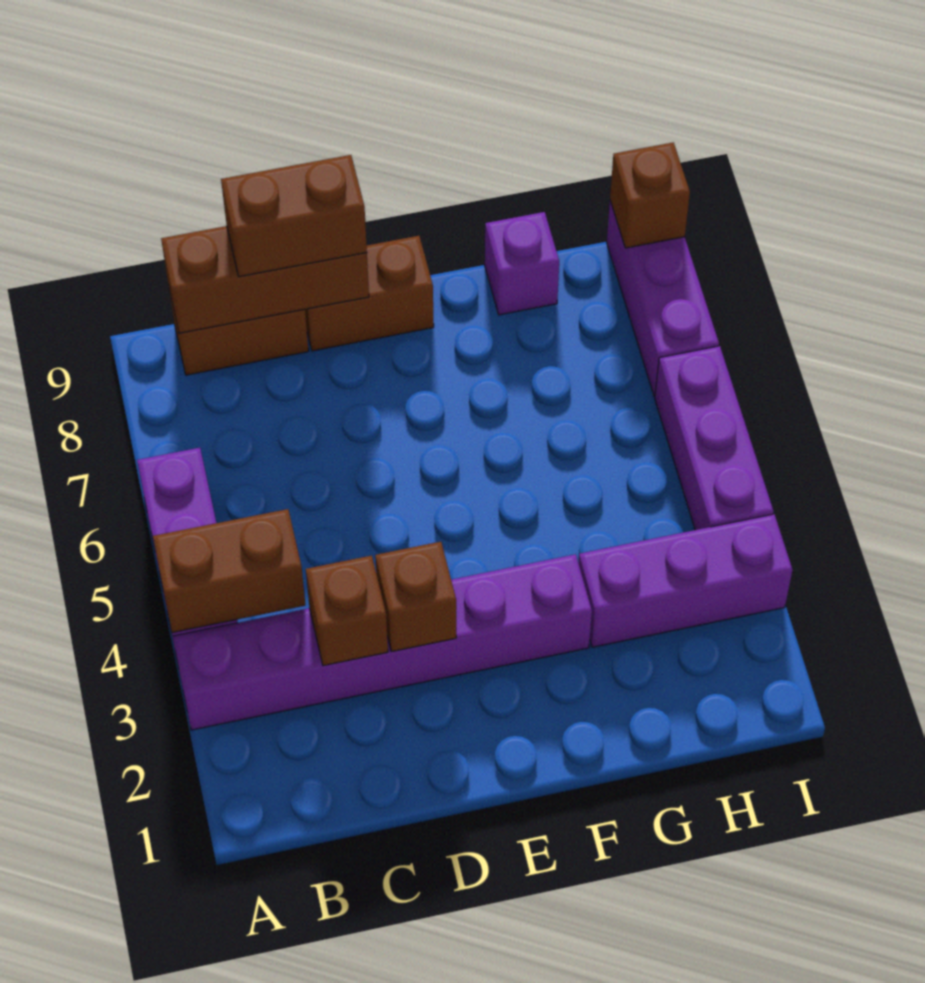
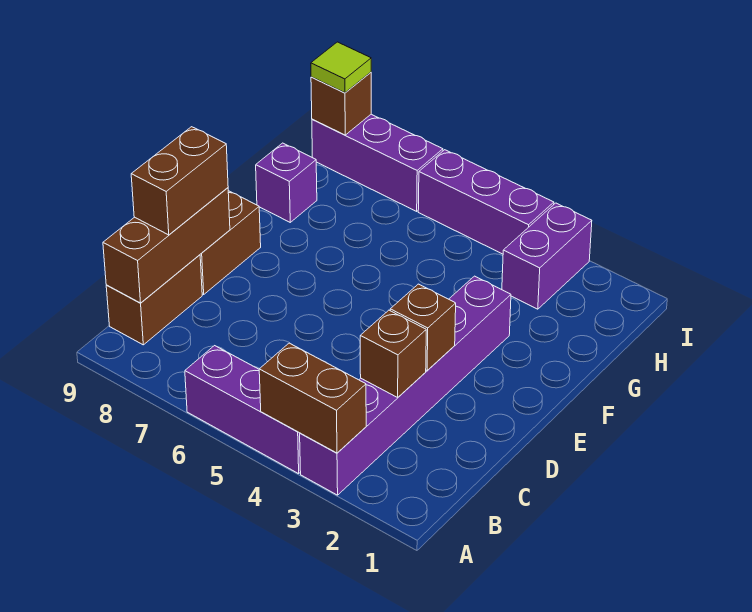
brown brick A4:B4 level 2 -> brown brick A3:A4 level 2
purple brick G3:I3 level 1 -> purple brick H3:I3 level 1
none -> lime tile I9 level 3

